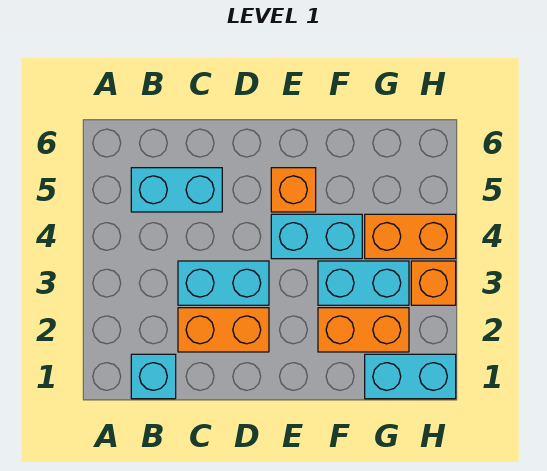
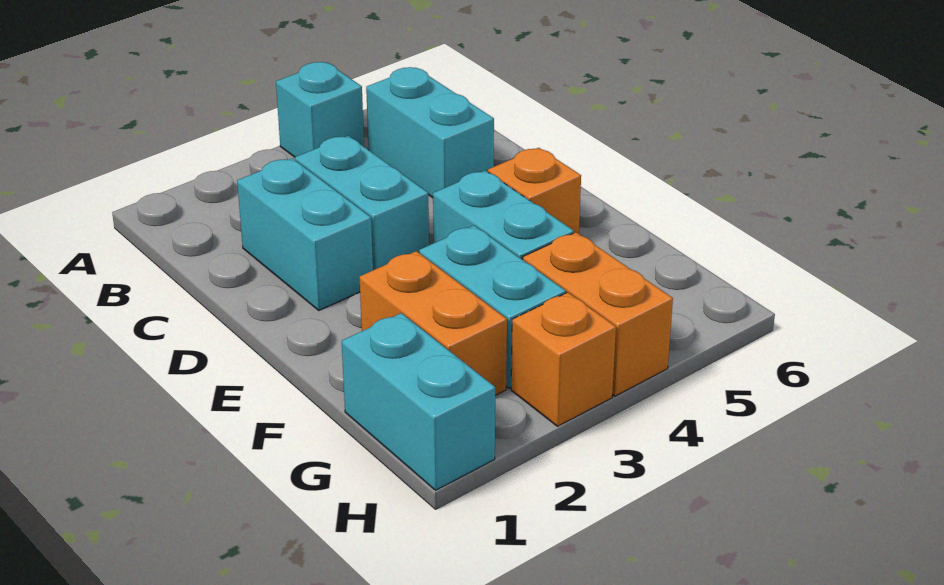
cyan brick B1 level 1 -> cyan brick A4 level 1
orange brick C2:D2 level 1 -> cyan brick C2:D2 level 1

